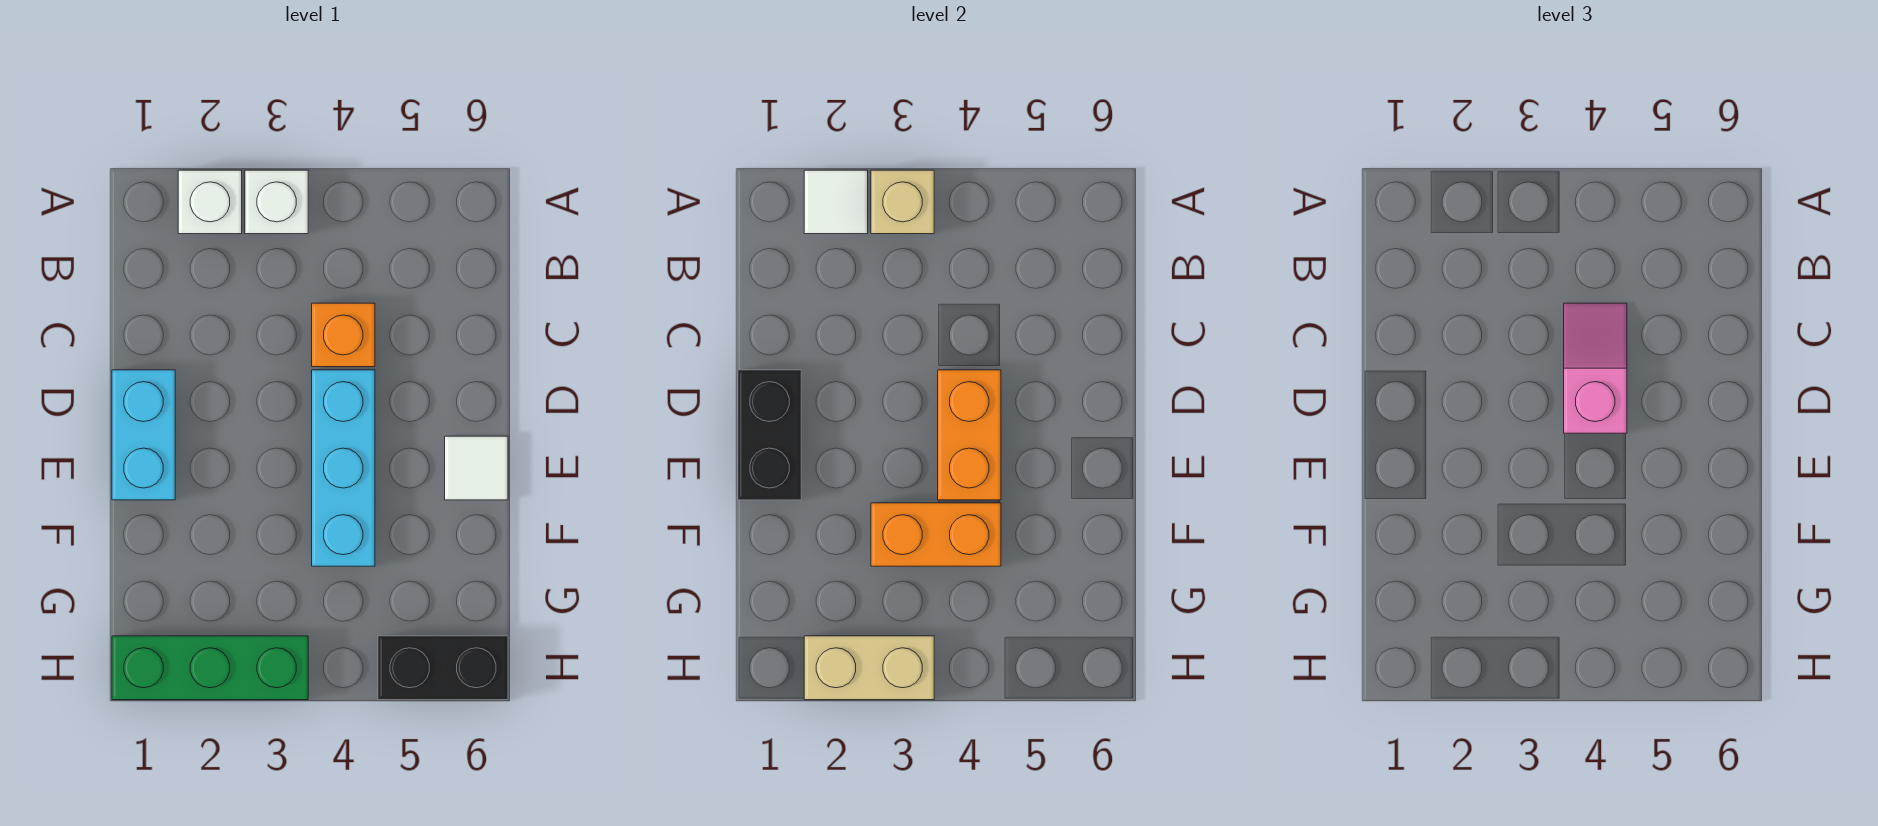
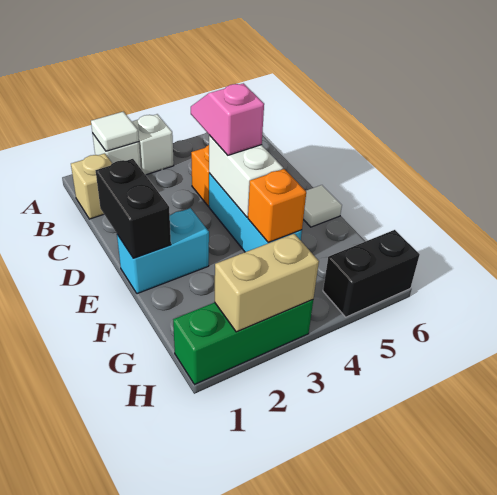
tan brick A3 level 2 -> tan brick B1 level 1
cyan brick D1:E1 level 1 -> cyan brick E1:E2 level 1
orange brick D4:E4 level 2 -> white brick D4:E4 level 2
orange brick F3:F4 level 2 -> orange brick F4 level 2

